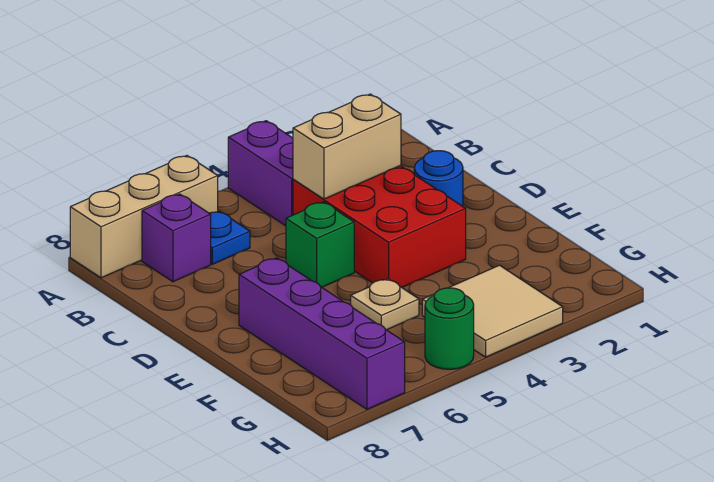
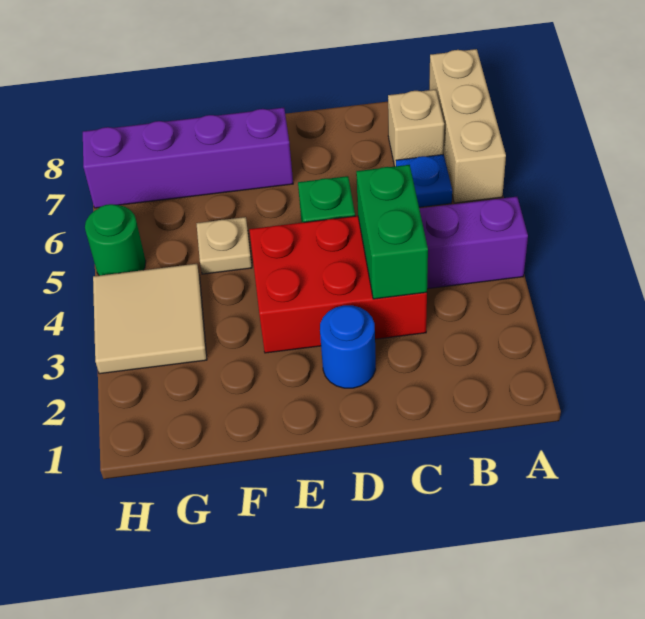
purple brick B7 level 1 -> tan brick B7 level 1
tan brick C3:C4 level 2 -> green brick C3:C4 level 2

